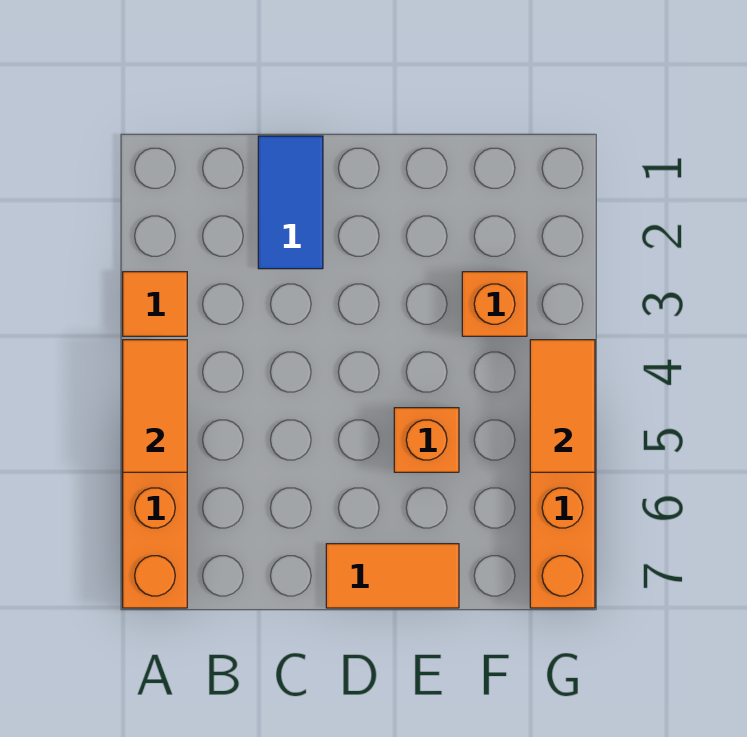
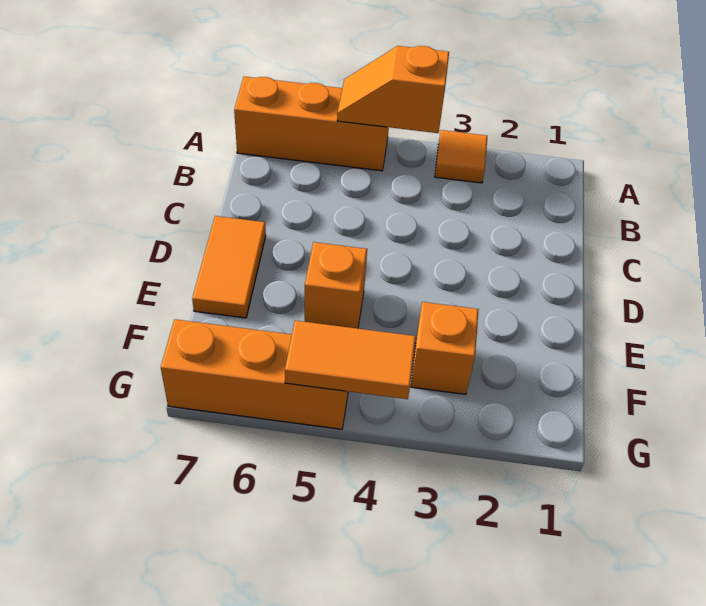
orange tile A4:A5 level 2 -> orange slope A4:A5 level 2 top 4
blue tile C1:C2 level 1 -> none

